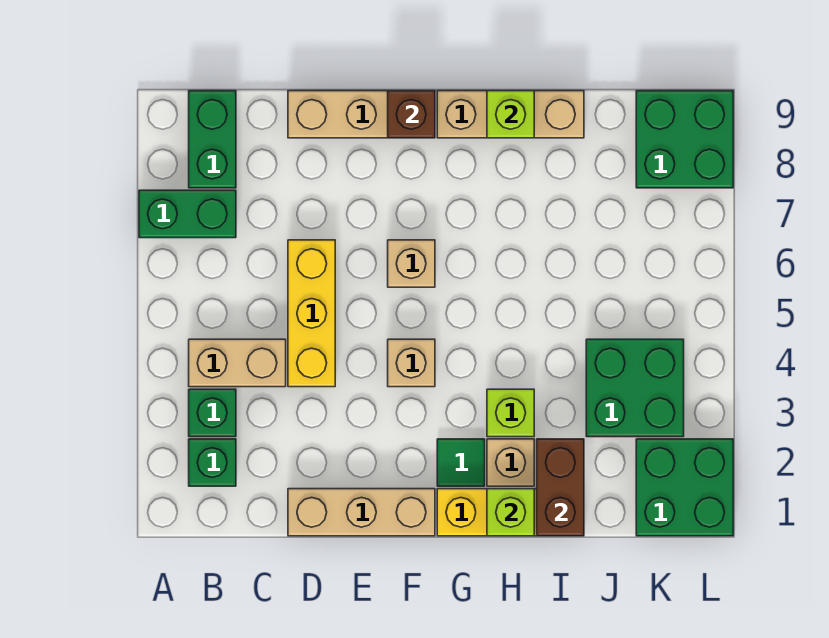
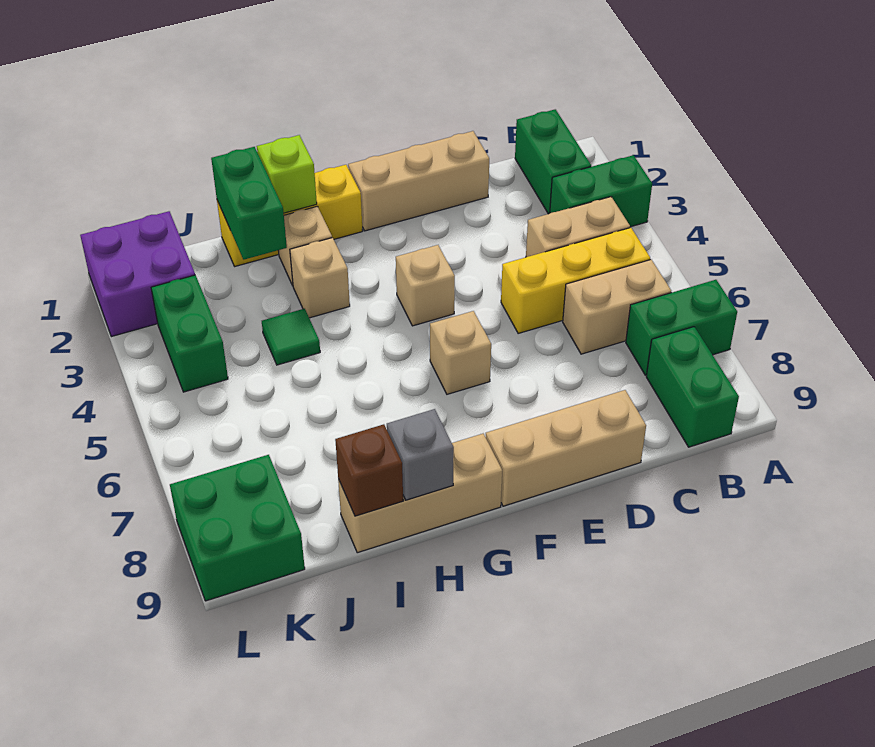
green brick B2 level 1 -> green brick B1:B2 level 1
green brick B3 level 1 -> green brick A3:B3 level 1
none -> tan brick B6:C6 level 1
yellow brick D4:D6 level 1 -> yellow brick B5:D5 level 1
brown brick F9 level 2 -> brown brick I9 level 2
green tile G2 level 1 -> green tile I4 level 1
lime brick H3 level 1 -> tan brick H3 level 1
lime brick H9 level 2 -> grey brick H9 level 2
brown brick I1:I2 level 2 -> green brick I1:I2 level 2
green brick J3:K4 level 1 -> green brick K3:K4 level 1
green brick K1:L2 level 1 -> purple brick K1:L2 level 1

